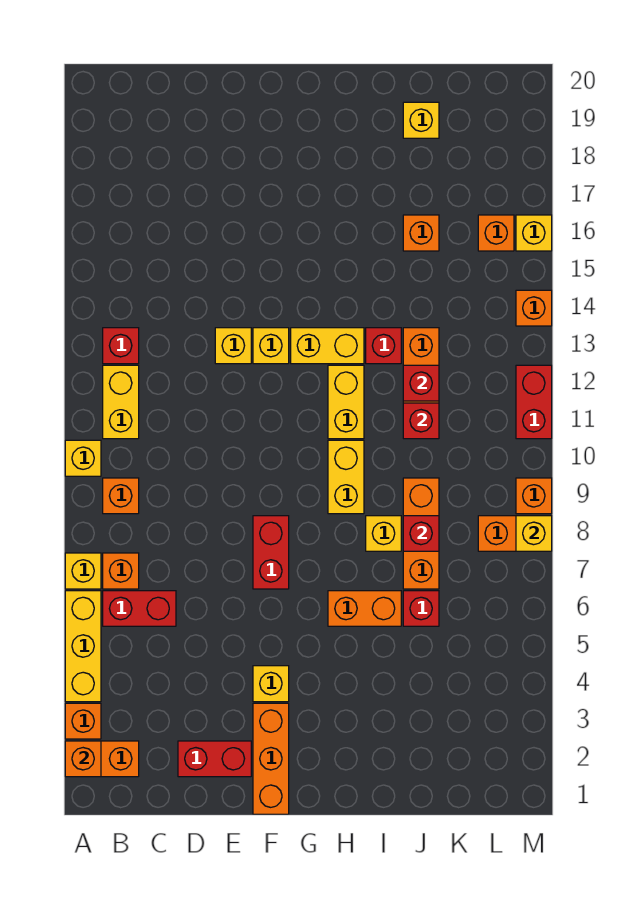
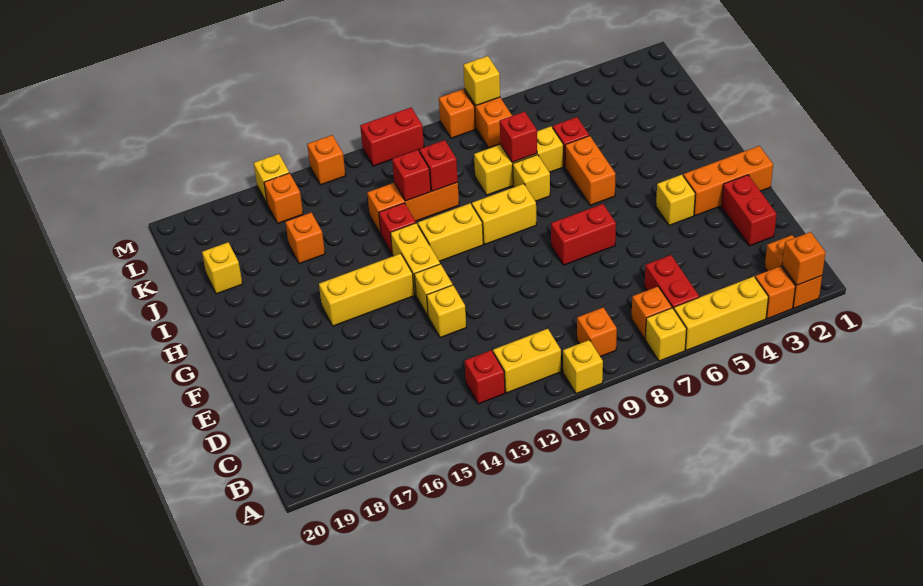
none -> yellow brick G14:G16 level 1
orange brick J7:J9 level 1 -> yellow brick J7:J9 level 1

